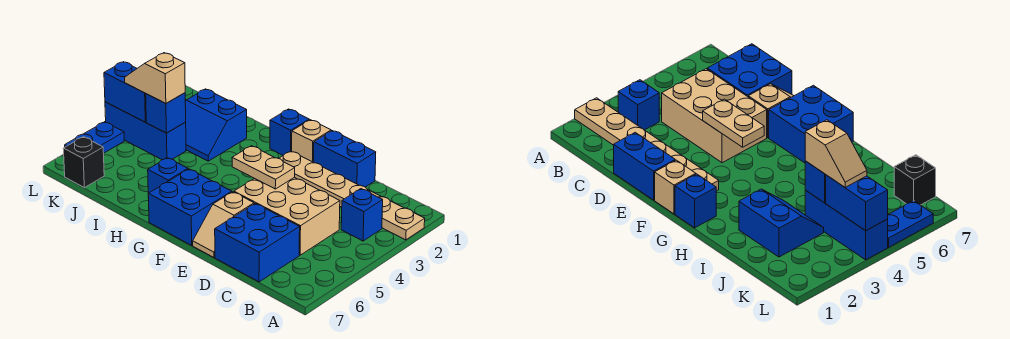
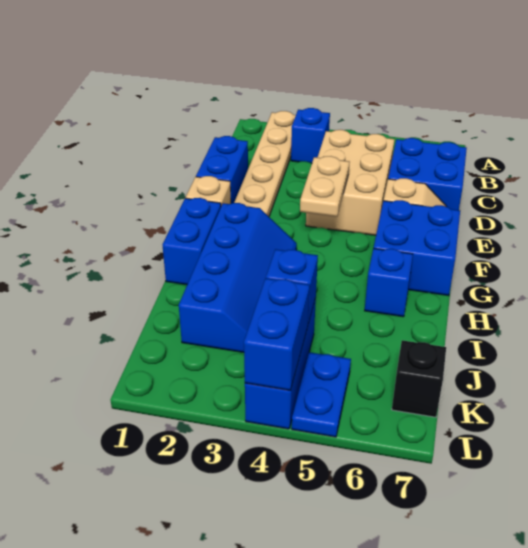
blue brick G1 level 1 -> blue brick G1:H1 level 1
blue slope I2:J3 level 1 top 2 -> blue slope G2:J3 level 1 top 2
tan slope J4:K4 level 3 top J -> none
blue plate L5:L6 level 1 -> blue plate K5:L5 level 1

